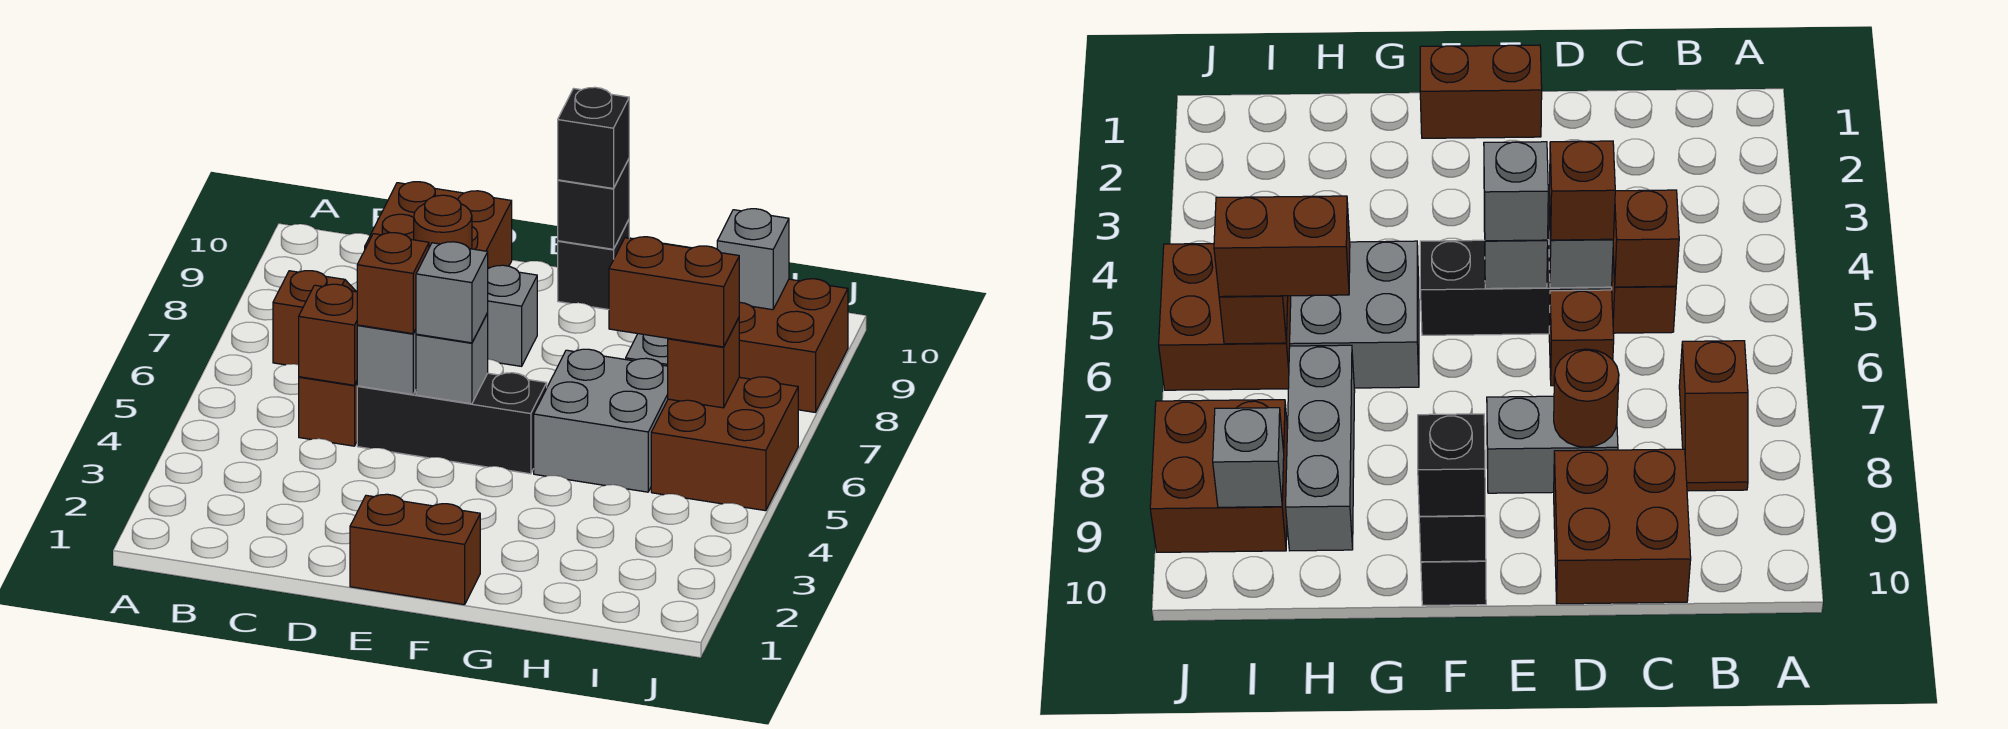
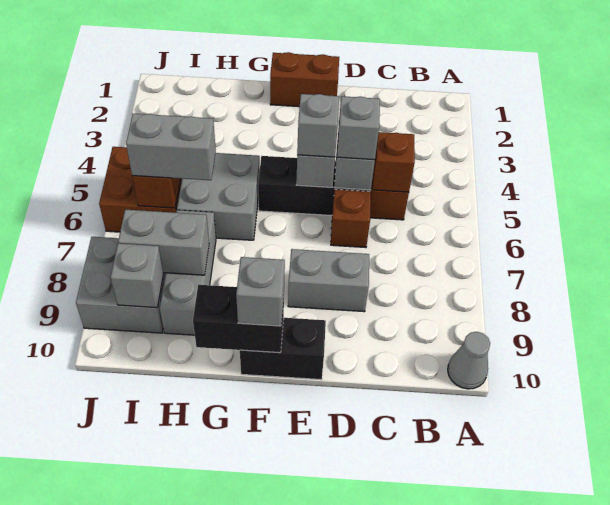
none -> grey cone A10 level 1
brown slope B7:B8 level 1 top 7 -> none
brown brick C9:D10 level 1 -> none
brown brick D5 level 3 -> grey brick D5 level 3
brown round brick D8 level 2 -> none
black brick F10 level 1 -> black brick E10:F10 level 1
black brick F10 level 2 -> black brick F10:G10 level 2
black brick F10 level 3 -> grey brick F10 level 3
brown brick H6:I6 level 3 -> grey brick H6:I6 level 3
none -> grey brick H8:I8 level 2
brown brick I8:J9 level 1 -> grey brick I8:J9 level 1

